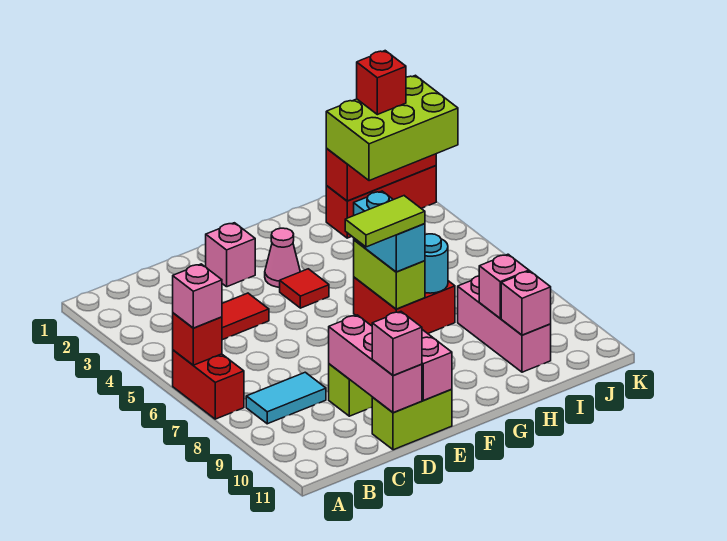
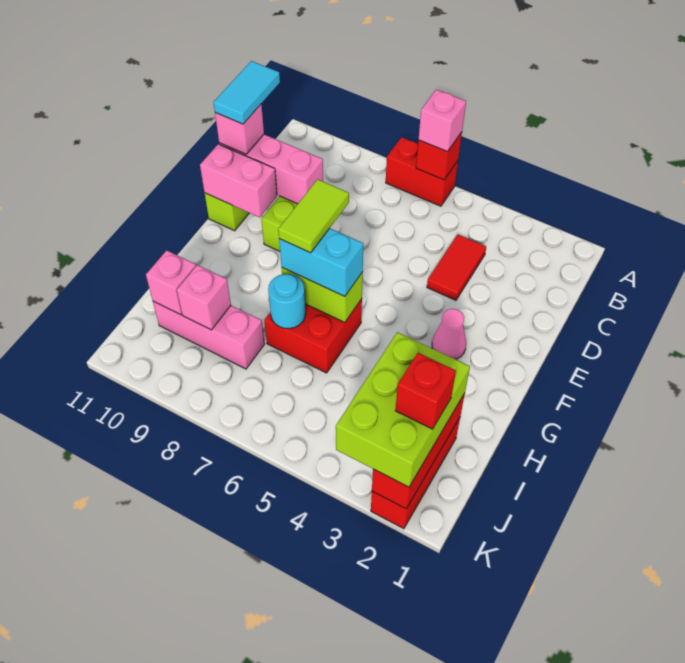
cyan tile B8:C8 level 1 -> cyan tile C11:D11 level 4
pink brick E2 level 1 -> none
red tile F4 level 1 -> none

